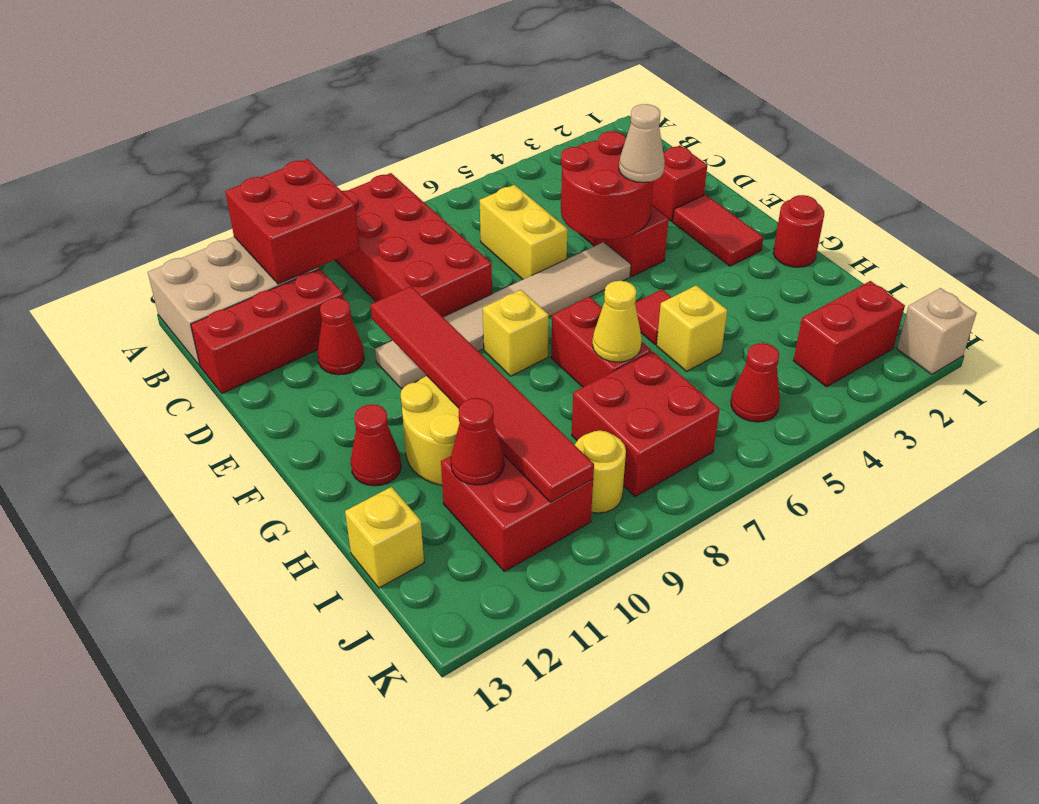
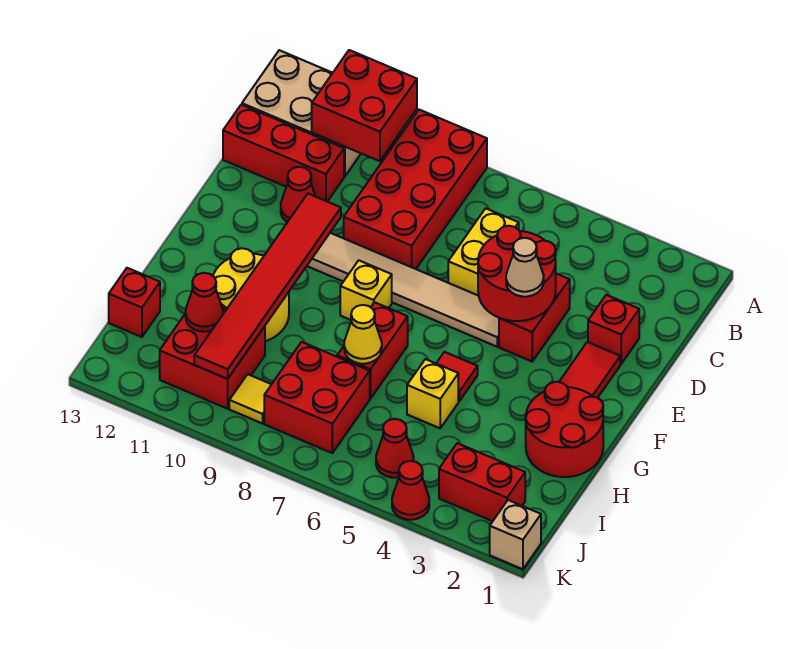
red round brick G1 level 1 -> red round brick G1:H2 level 1
red cone G12 level 1 -> red cone K4 level 1
yellow brick I13 level 1 -> red brick I13 level 1
yellow round brick J9 level 1 -> yellow tile J9 level 1

